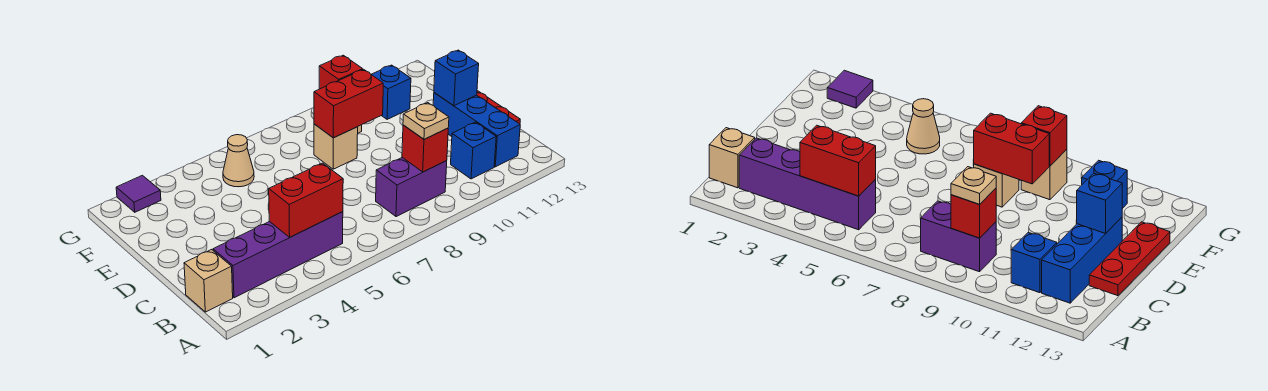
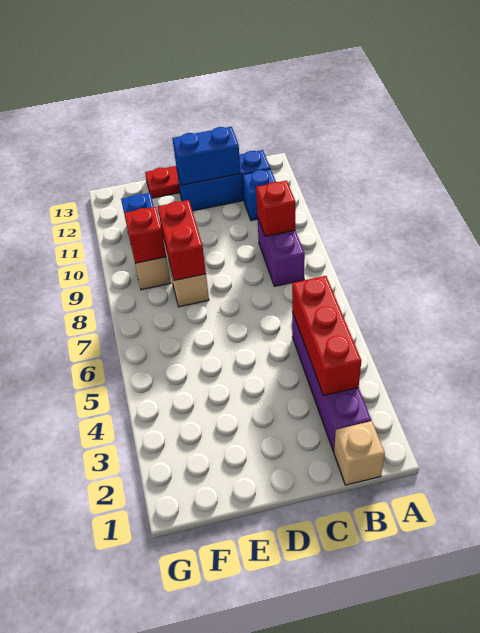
red brick B4:B5 level 2 -> red brick B3:B5 level 2
tan plate B9 level 3 -> none
blue brick D12 level 2 -> blue brick C12:D12 level 2
tan cone F5 level 1 -> none
purple tile G2 level 1 -> none

